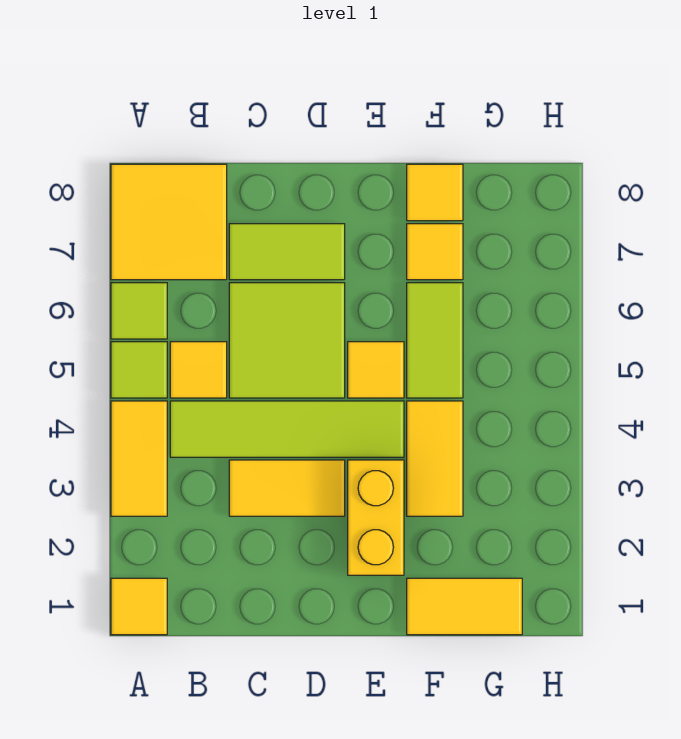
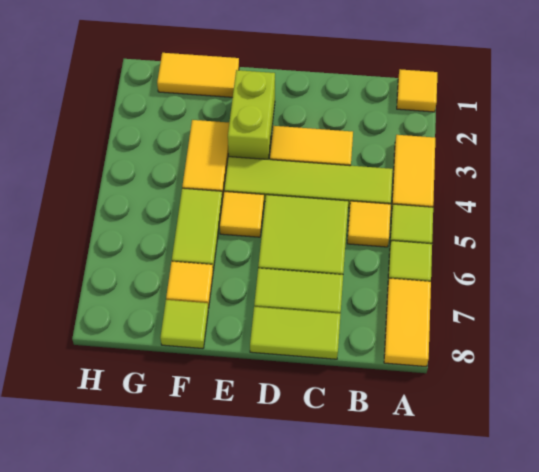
yellow tile A7:B8 level 1 -> yellow tile A7:A8 level 1
none -> lime tile C8:D8 level 1
yellow brick E2:E3 level 1 -> lime brick E2:E3 level 1
yellow tile F8 level 1 -> lime tile F8 level 1

